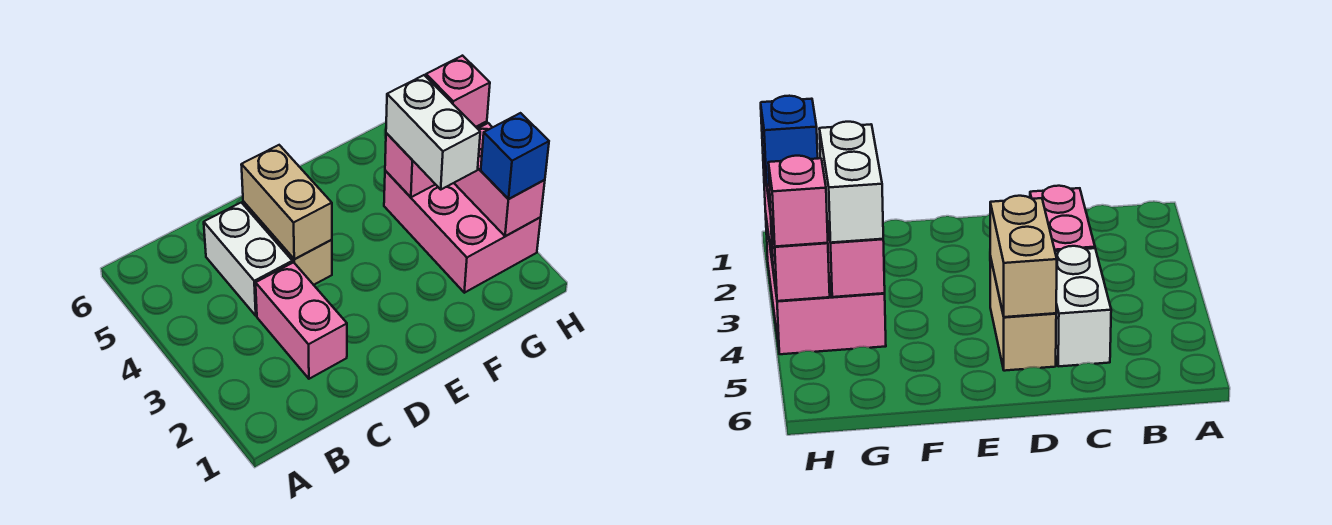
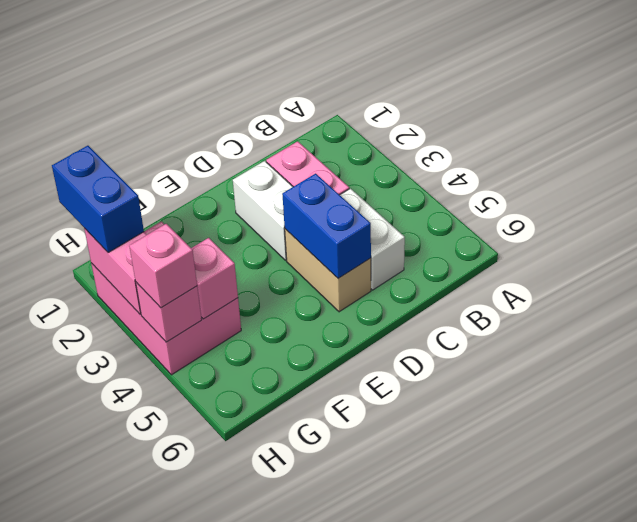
tan brick D4:D5 level 2 -> blue brick D4:D5 level 2
white brick G3:G4 level 3 -> white brick D2:D3 level 1
blue brick H2 level 3 -> blue brick H1:H2 level 3

